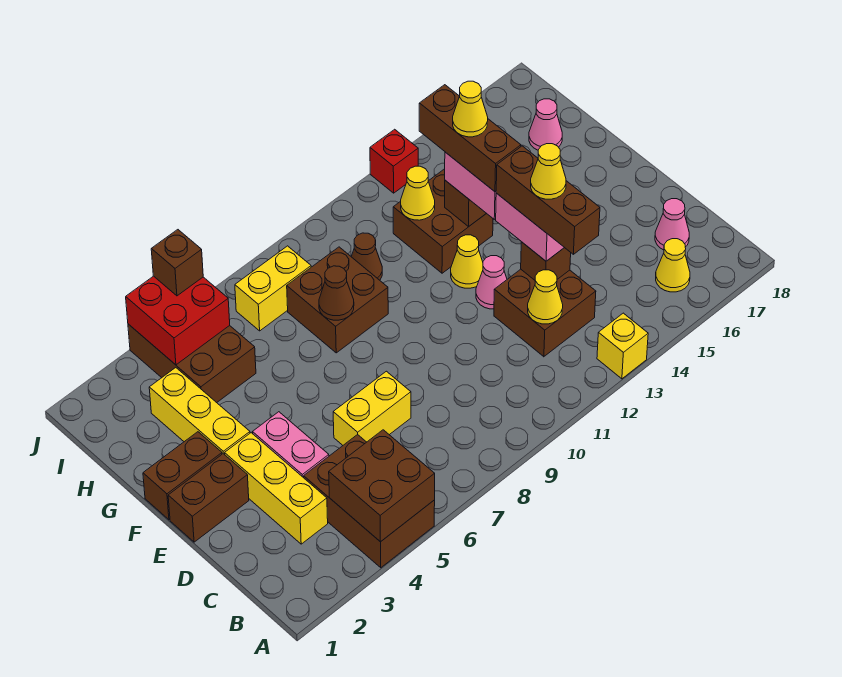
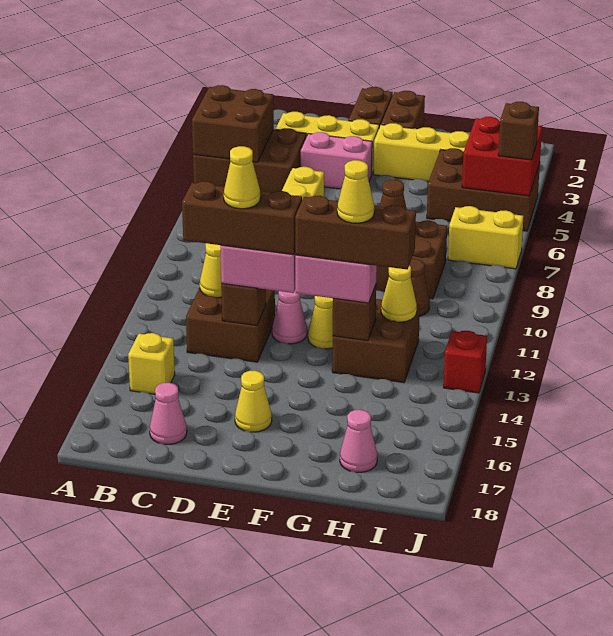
yellow brick A13 level 1 -> yellow brick B15 level 1
yellow cone B16 level 1 -> yellow cone E16 level 1
yellow brick I7:I8 level 1 -> yellow brick I7:J7 level 1

